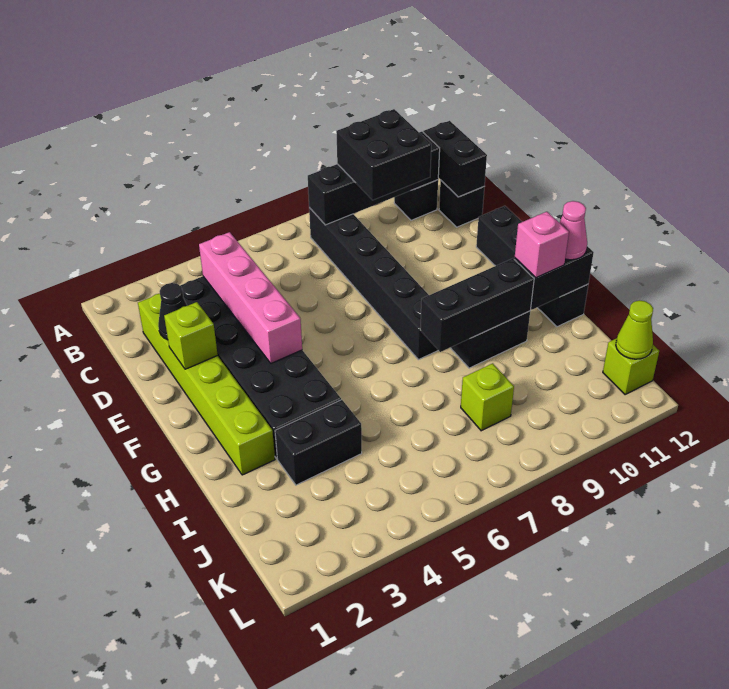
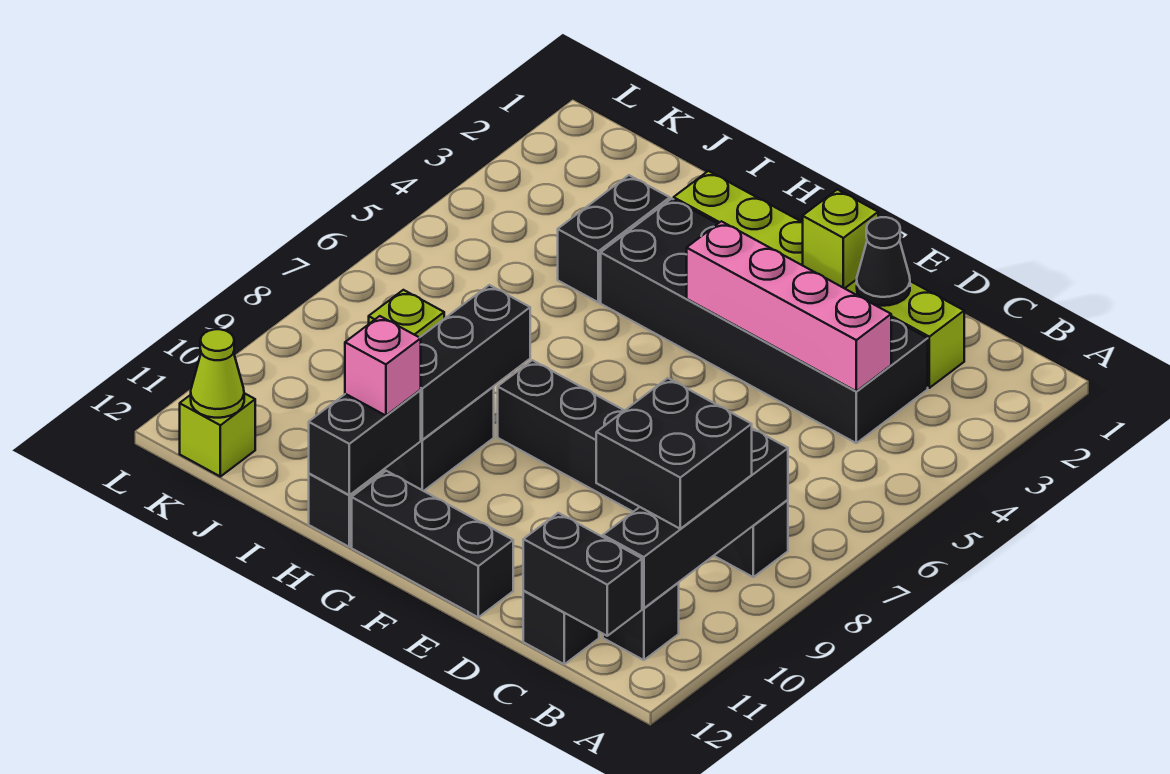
pink cone H12 level 3 -> none

